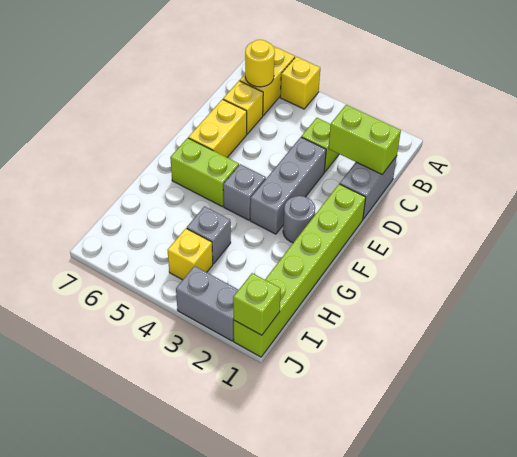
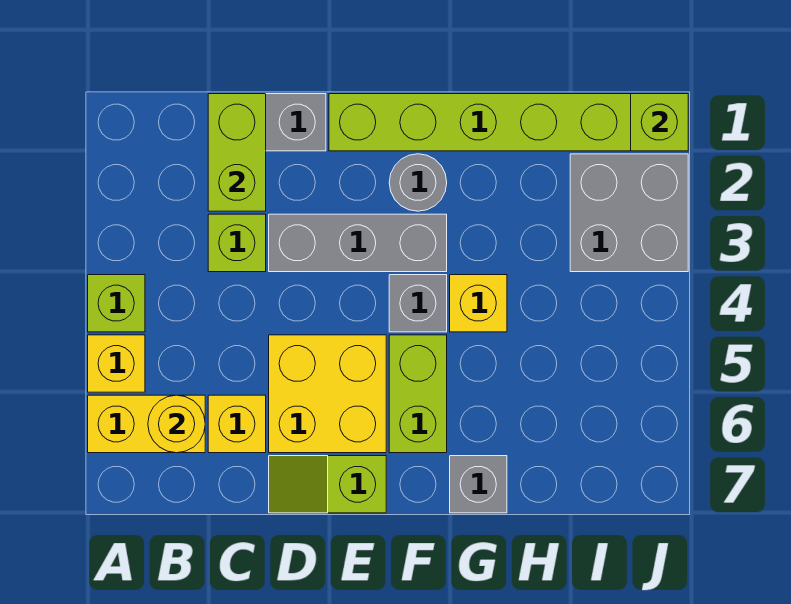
none -> lime brick A4 level 1
yellow brick D6:E6 level 1 -> yellow brick D5:E6 level 1
none -> lime slope D7:E7 level 1 top E
grey brick H4 level 1 -> grey brick G7 level 1
yellow brick I4 level 1 -> yellow brick G4 level 1
grey brick J2:J3 level 1 -> grey brick I2:J3 level 1

